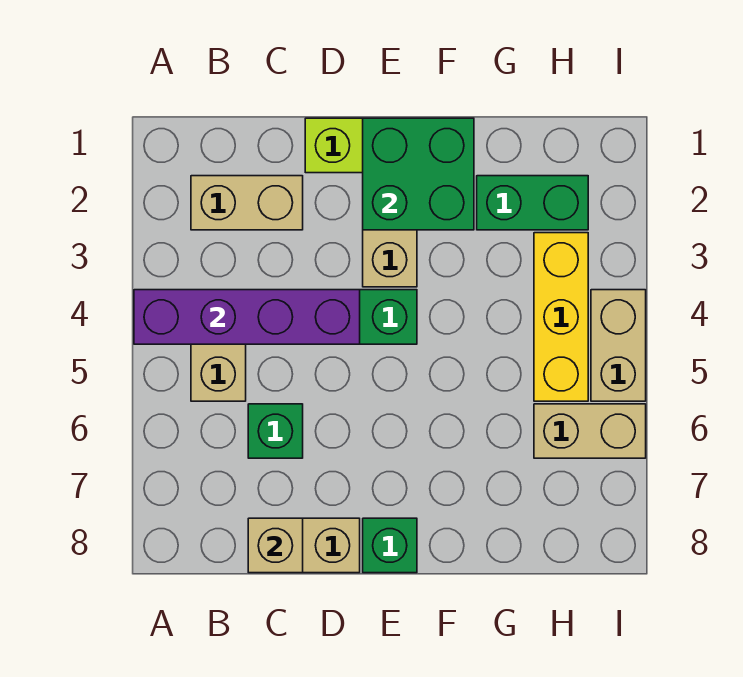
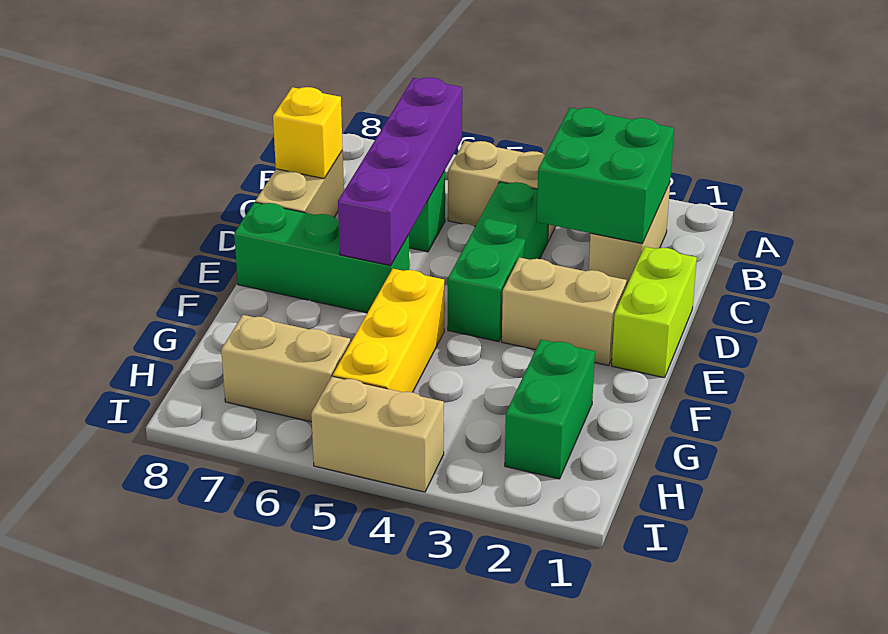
purple brick A4:D4 level 2 -> purple brick B6:E6 level 2
tan brick C8 level 2 -> yellow brick C8 level 2
green brick E1:F2 level 2 -> green brick B2:C3 level 2
green brick E8 level 1 -> green brick E6:E8 level 1
yellow brick H3:H5 level 1 -> yellow brick F5:H5 level 1
tan brick H6:I6 level 1 -> tan brick H6:H7 level 1

